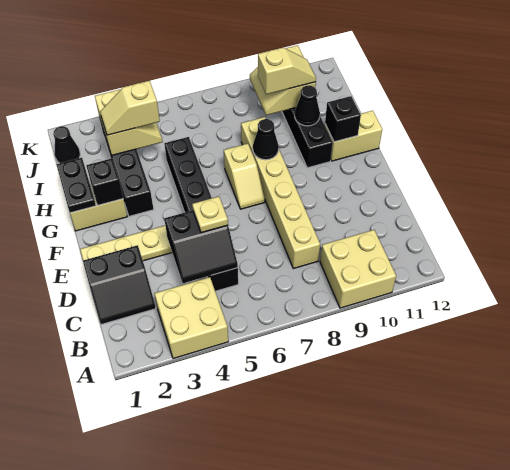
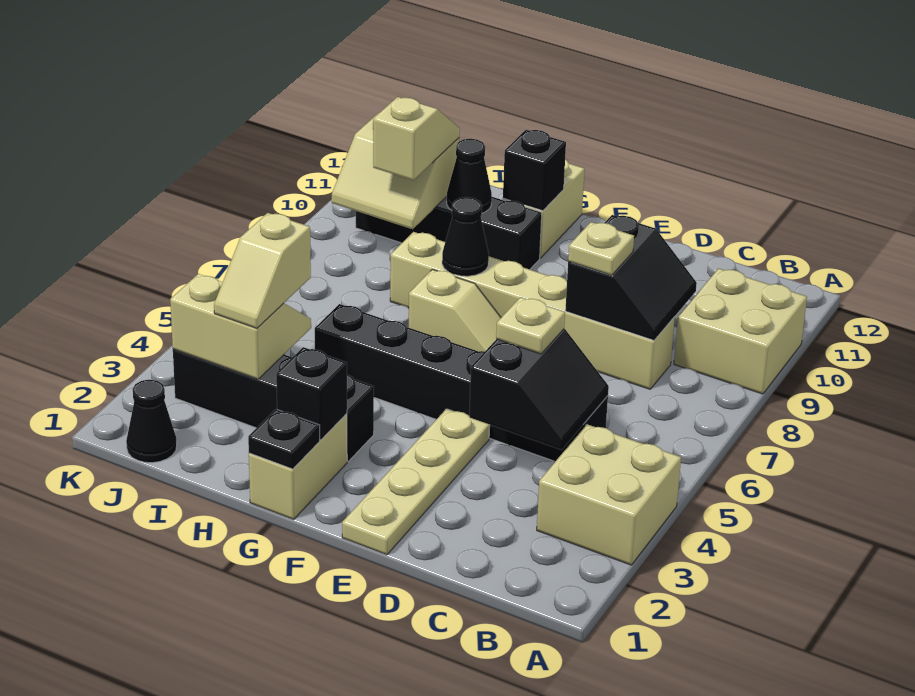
black slope C1:D2 level 1 top D -> black slope C8:D9 level 2 top D
none -> tan plate D8 level 3
black plate G1:H1 level 2 -> black plate G1 level 2

